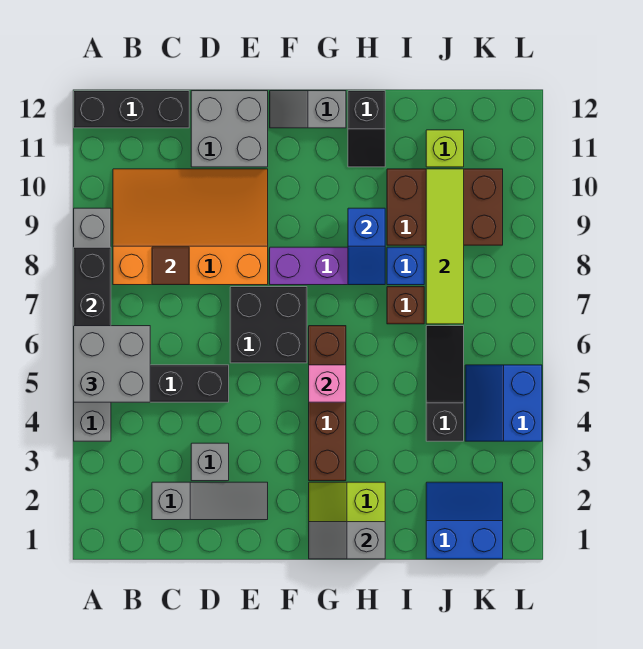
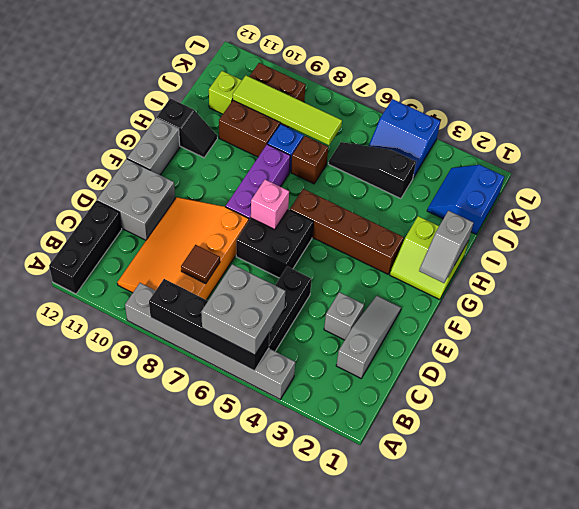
grey slope F12:G12 level 1 top G -> grey brick F12:G12 level 1
pink brick G5 level 2 -> pink brick F7 level 2
blue slope H8:H9 level 2 top 9 -> none

